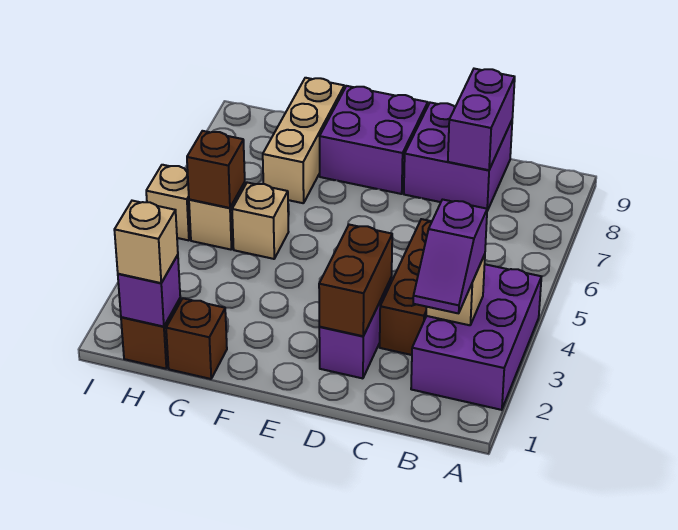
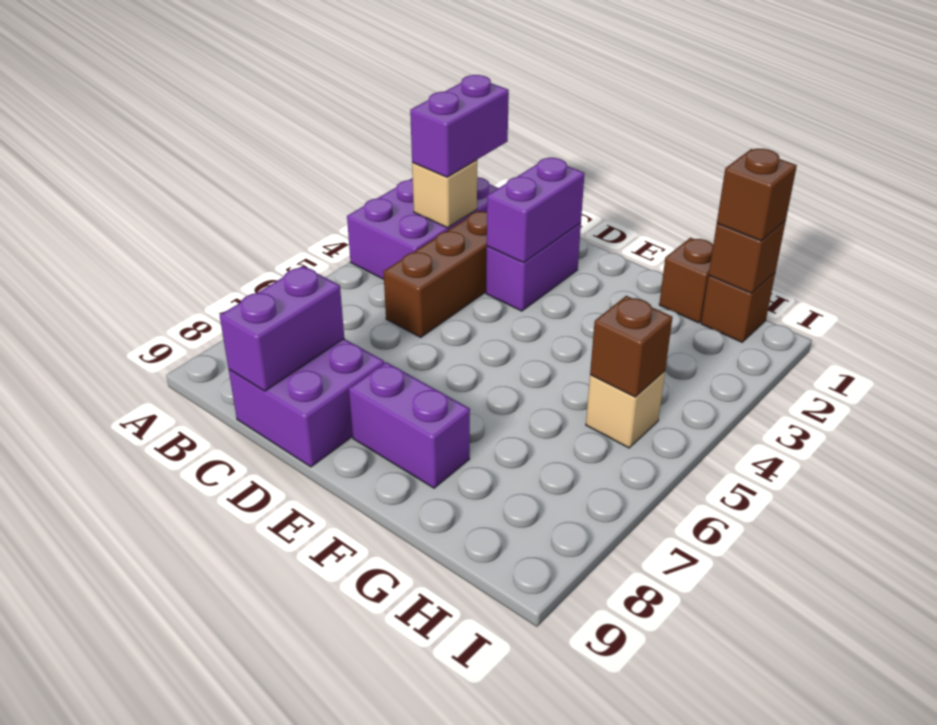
purple slope B2:B3 level 3 top 3 -> purple brick B2:B3 level 3
brown brick D2:D3 level 2 -> purple brick D2:D3 level 2
purple brick E8:F9 level 1 -> purple brick E8:F8 level 1
tan brick G5 level 1 -> none
tan brick G7:G9 level 1 -> none
purple brick H1 level 2 -> brown brick H1 level 2
tan brick H1 level 3 -> brown brick H1 level 3
tan brick I5 level 1 -> none

